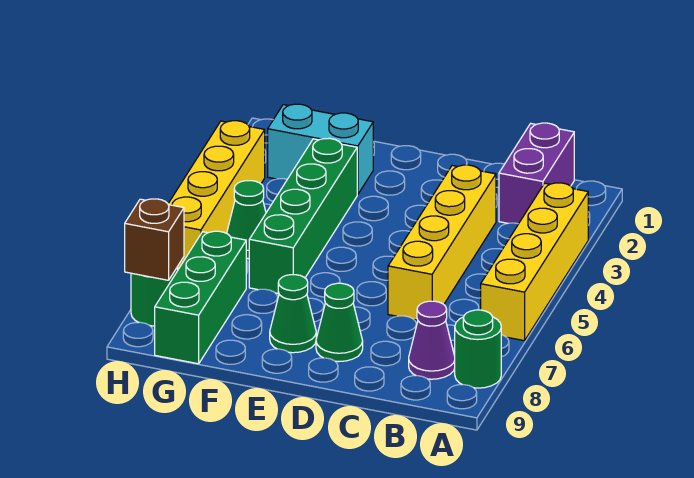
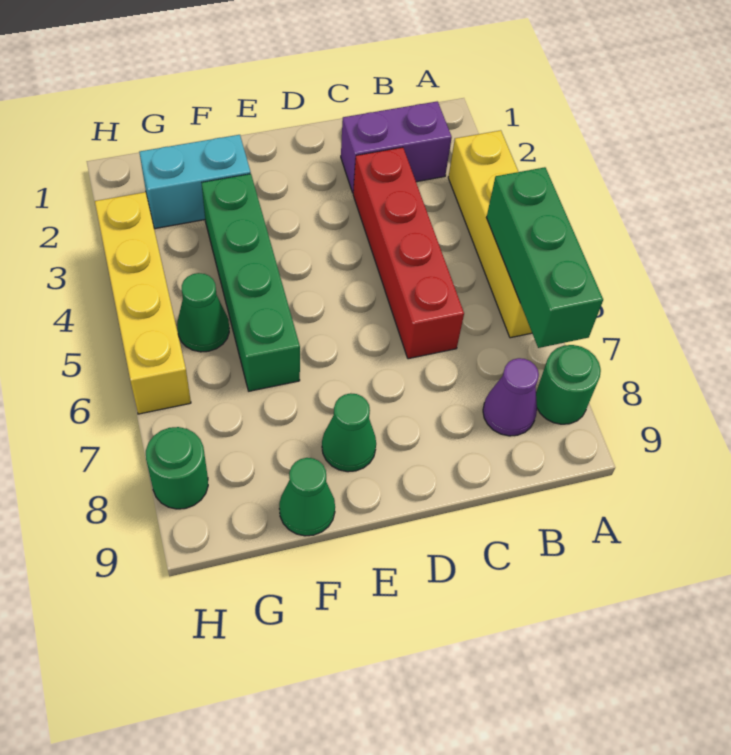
purple brick B1:B2 level 1 -> purple brick B2:C2 level 1
yellow brick C3:C6 level 1 -> red brick C3:C6 level 1
green cone D8 level 1 -> green cone F9 level 1
green brick G7:G9 level 1 -> green brick A5:A7 level 2
brown brick H8 level 2 -> none

